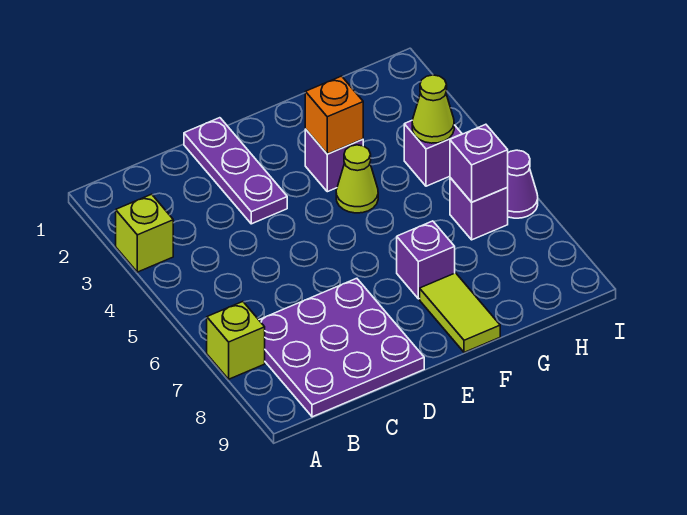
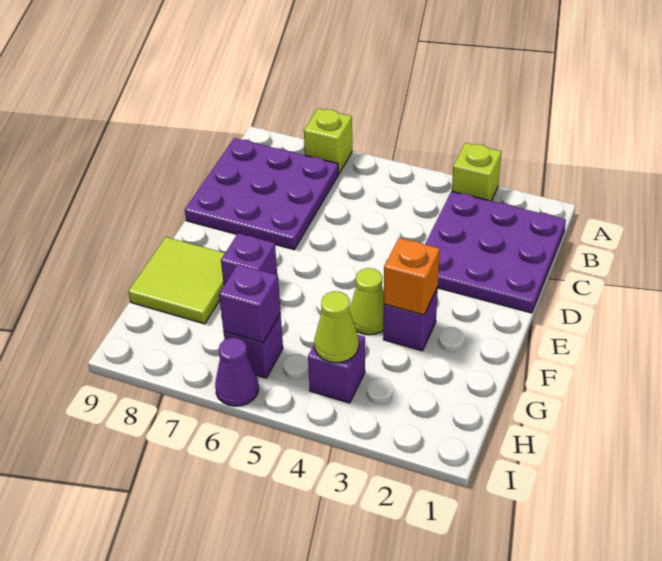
purple plate D1:D3 level 1 -> purple plate B1:D3 level 1
lime tile F8:F9 level 1 -> lime tile F8:G9 level 1

